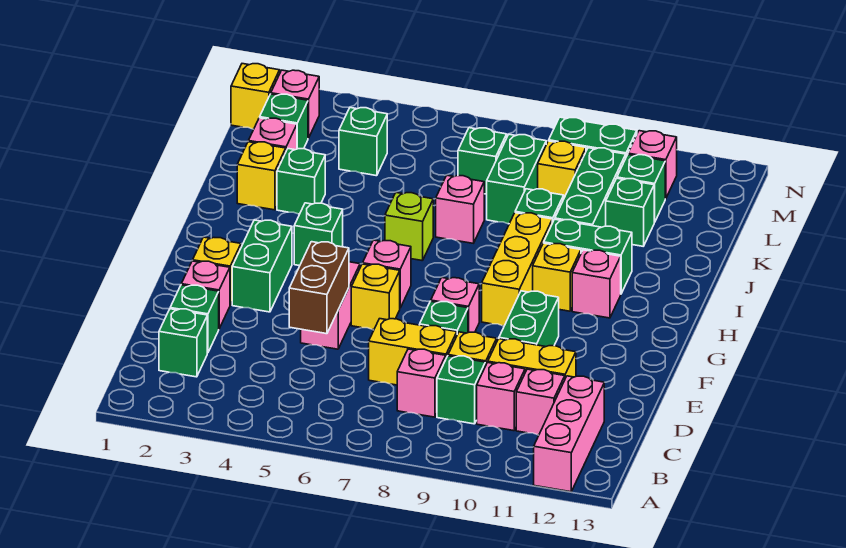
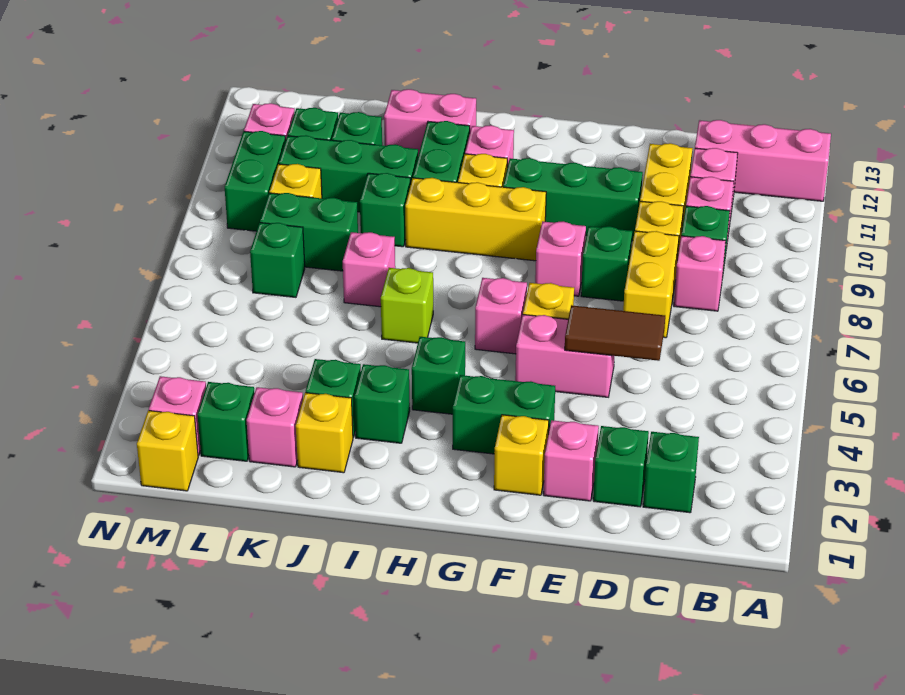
brown brick D5:E5 level 2 -> brown tile D5:E5 level 2
green brick E10:F10 level 1 -> green brick E10:G10 level 1
none -> pink brick I12:J12 level 1
green brick L4 level 1 -> green brick I3 level 1

